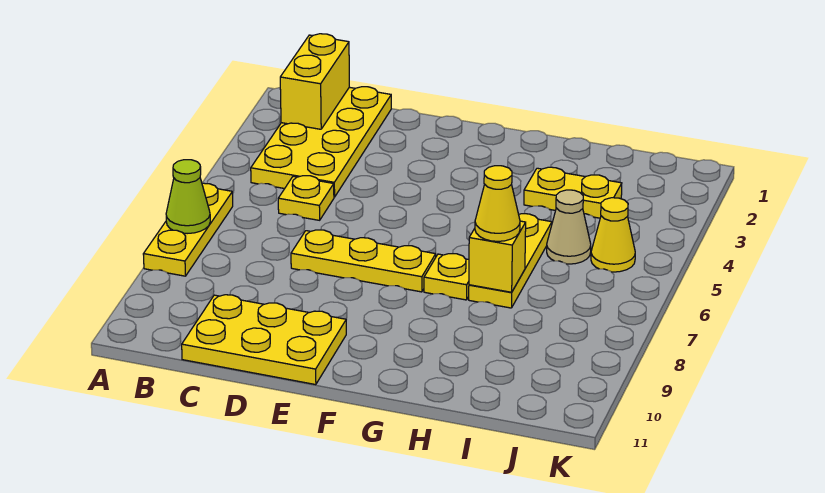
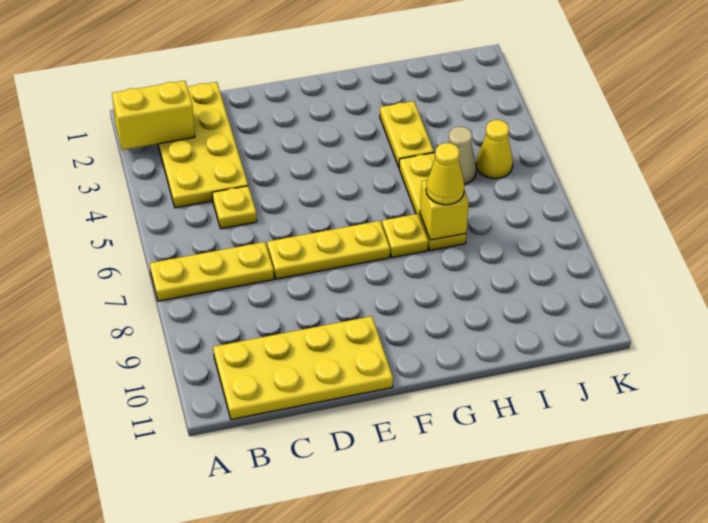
yellow plate A6:A8 level 1 -> yellow plate A7:C7 level 1
lime cone A7 level 2 -> none
yellow brick B1:B2 level 2 -> yellow brick A2:B2 level 2
yellow plate C10:E11 level 1 -> yellow plate B10:E11 level 1
yellow plate H3:I3 level 1 -> yellow plate H3:H4 level 1

